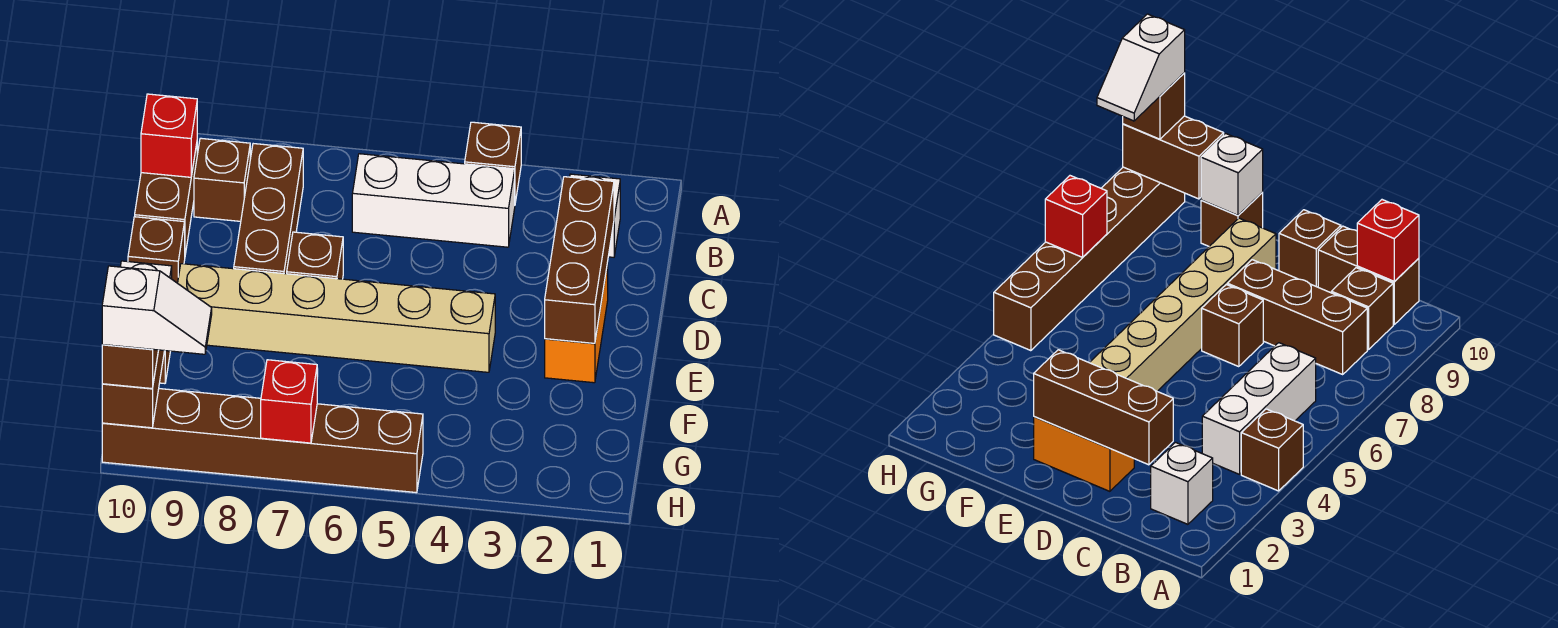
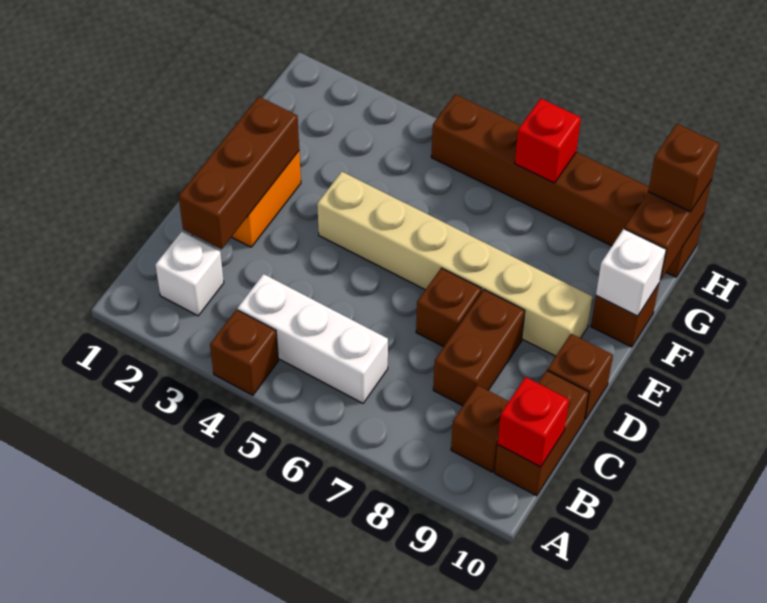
brown brick B8:D8 level 1 -> brown brick C8:D8 level 1
white slope H9:H10 level 4 top 10 -> none

